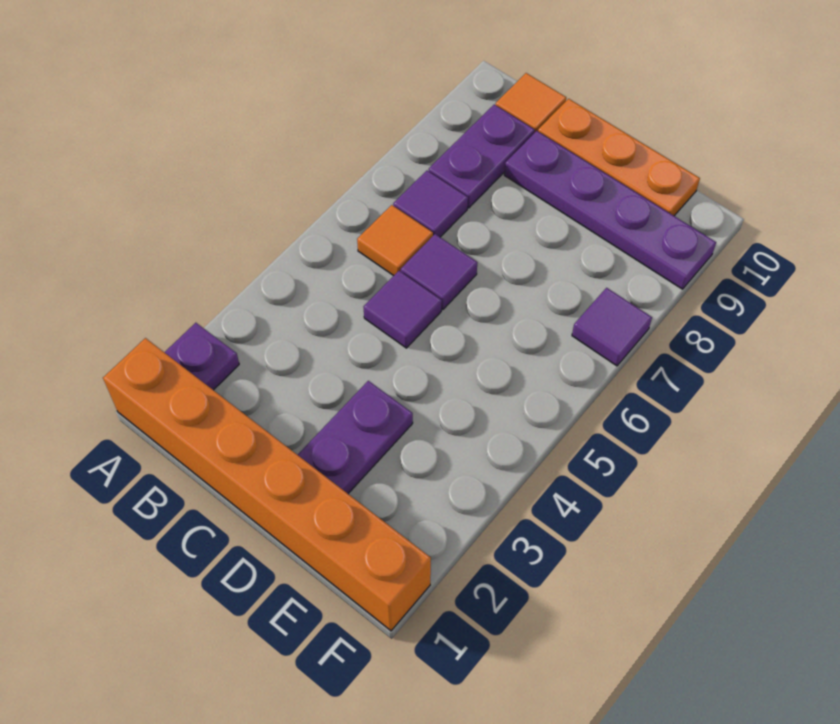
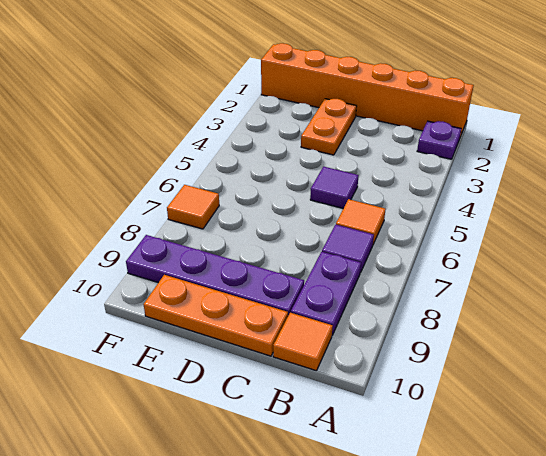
purple tile C6 level 1 -> none
purple plate D2:D3 level 1 -> orange plate D2:D3 level 1
purple tile F7 level 1 -> orange tile F7 level 1

